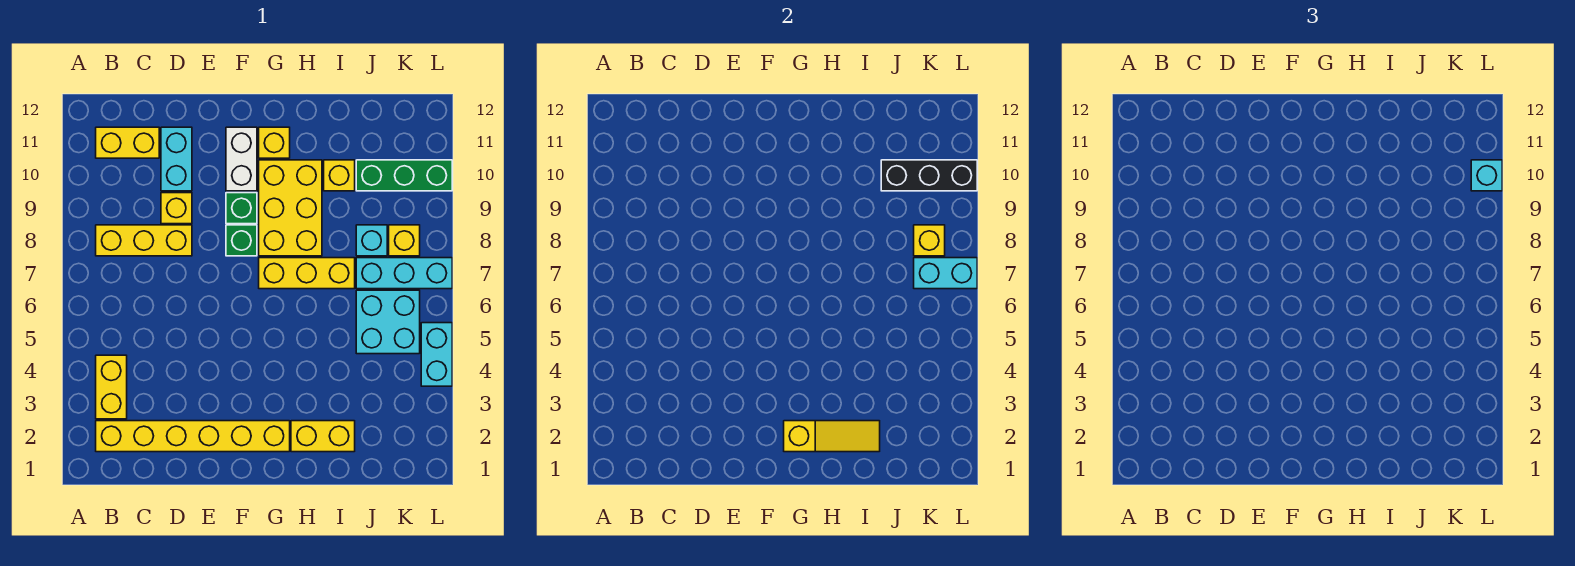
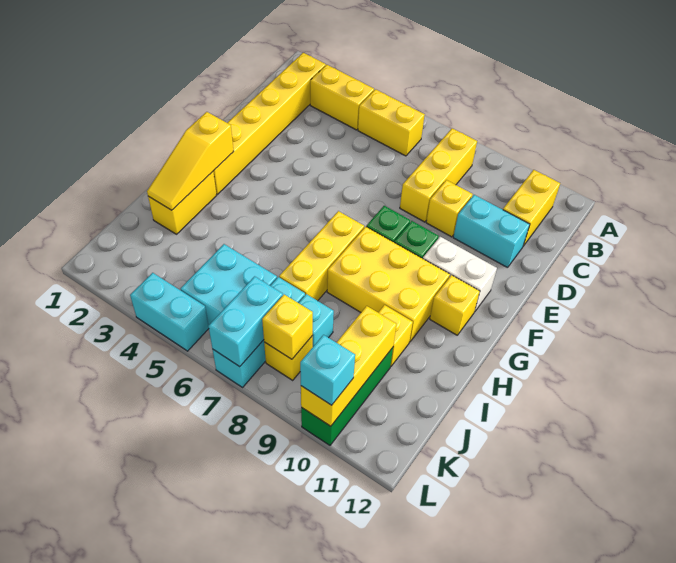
none -> yellow brick B5:B6 level 1
black brick J10:L10 level 2 -> yellow brick J10:L10 level 2

